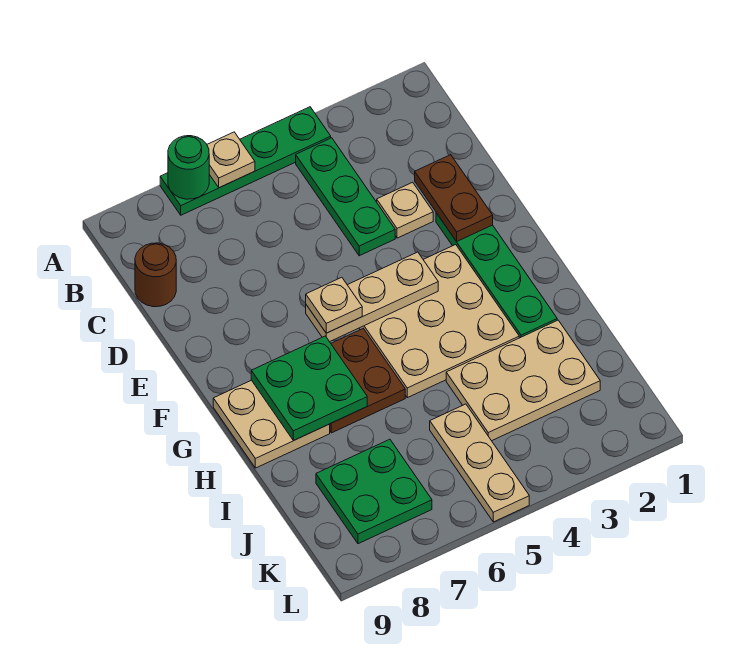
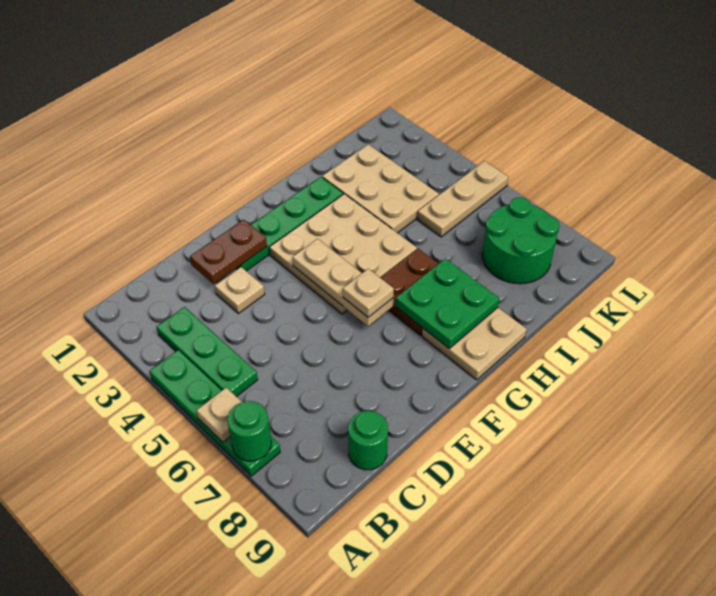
green plate B4:D4 level 1 -> green plate B3:B5 level 1
brown round brick C9 level 1 -> green round brick C9 level 1
green plate J7:K8 level 1 -> green round brick J7:K8 level 1

